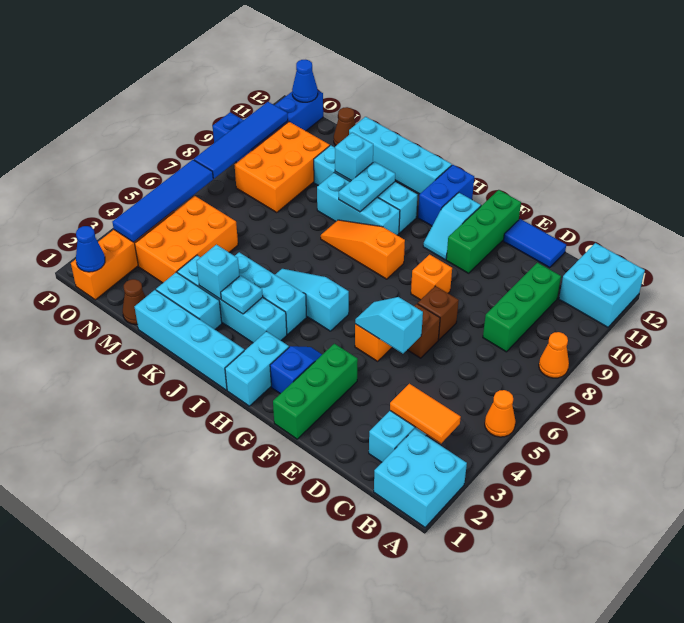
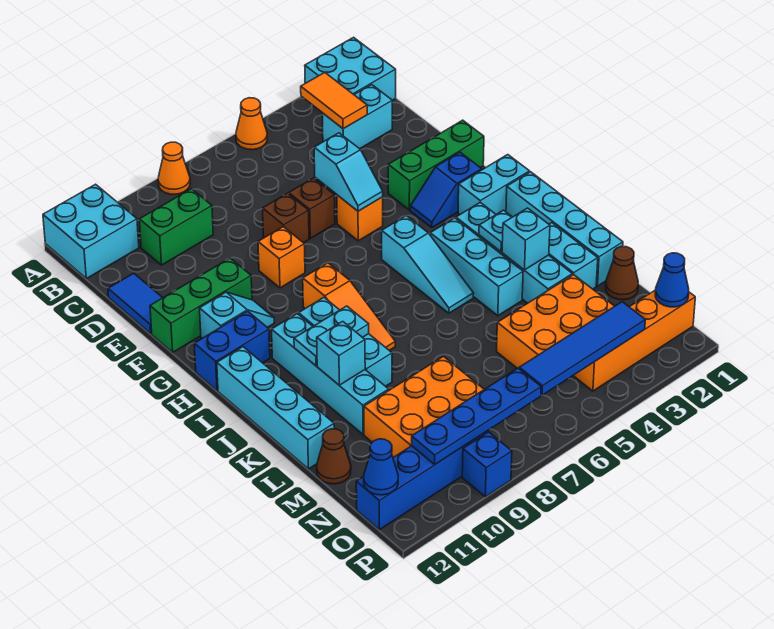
green brick C8:C10 level 1 -> green brick C9:C10 level 1
blue tile O7:O10 level 2 -> blue plate O7:O10 level 2

